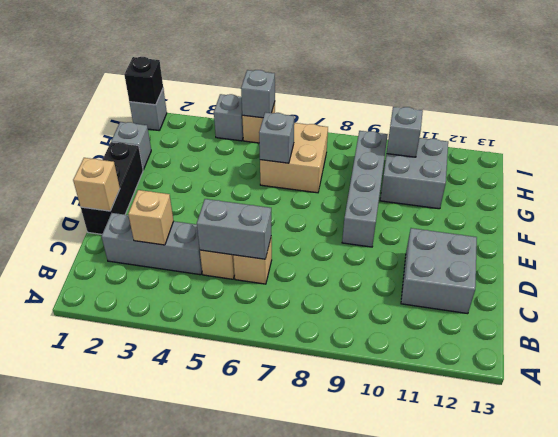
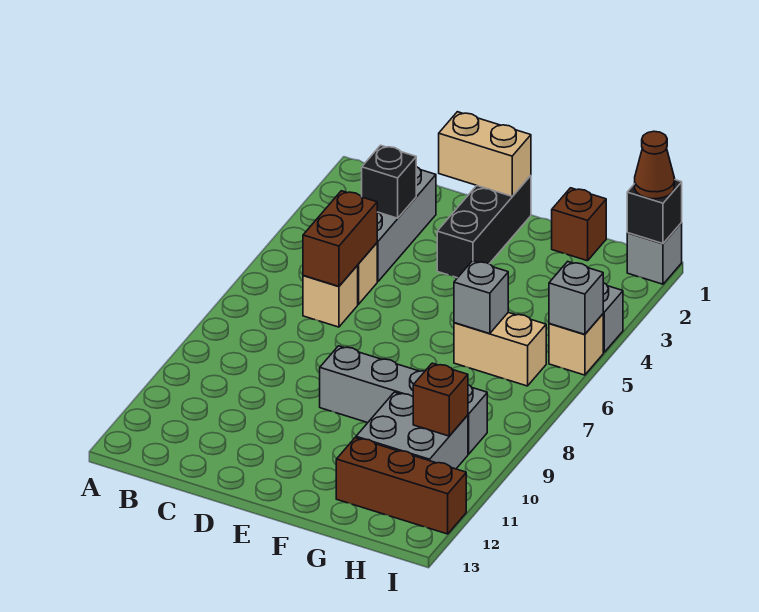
tan brick C3 level 2 -> black brick C3 level 2
grey brick C5:C6 level 2 -> brown brick C5:C6 level 2
grey brick C11:D12 level 1 -> none
black brick D1:F1 level 1 -> black brick E1:E3 level 1
tan brick D1 level 2 -> tan brick D1:E1 level 2
grey brick G1 level 1 -> brown brick G1 level 1
tan brick G6:H7 level 1 -> tan brick G6:H6 level 1
none -> brown brick G12:I12 level 1
grey brick H10 level 2 -> brown brick H10 level 2
none -> brown cone I1 level 3

